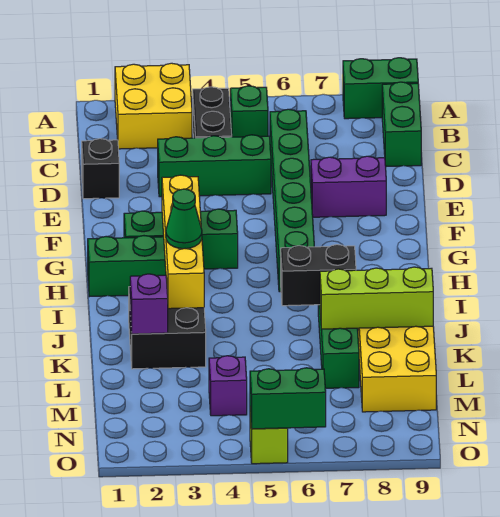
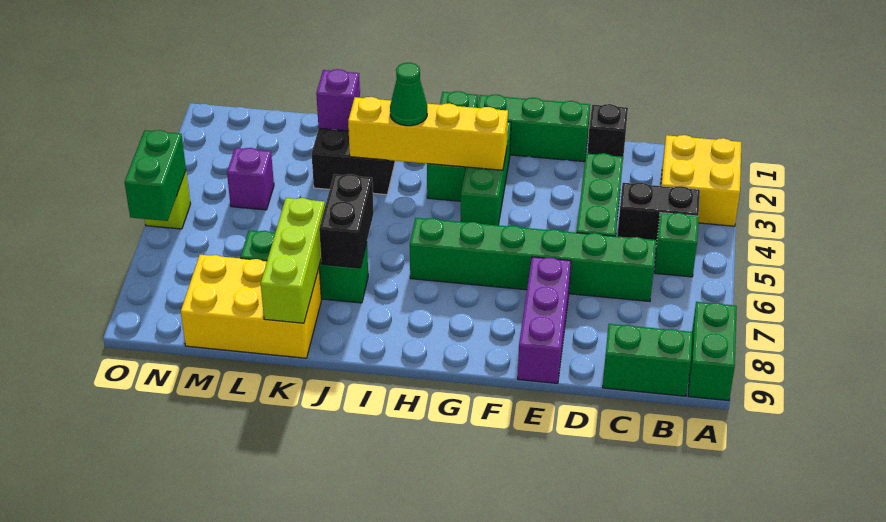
none -> green brick E1:G1 level 1
purple brick E7:E8 level 1 -> purple brick E7:E9 level 1

